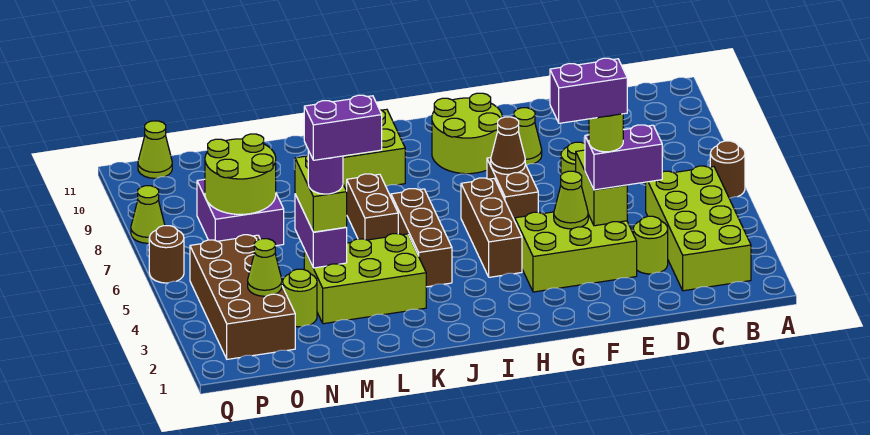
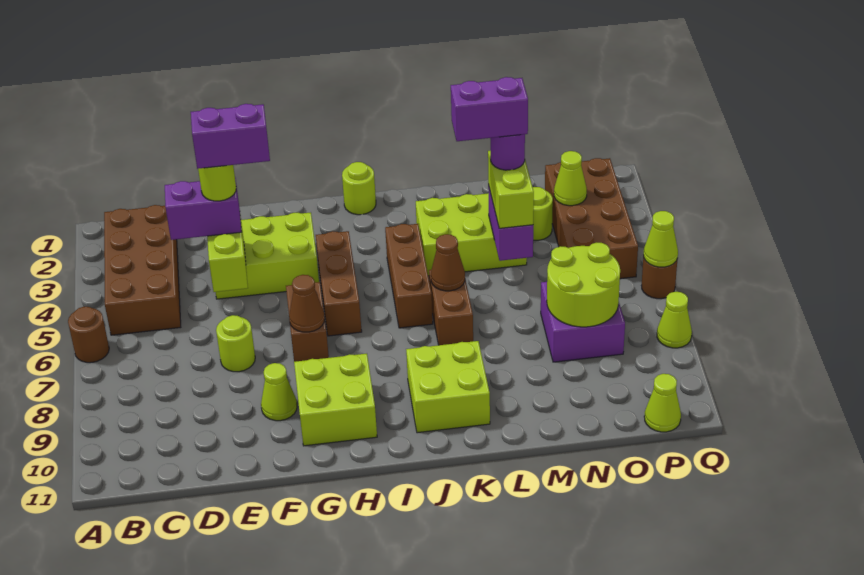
lime brick B2:C5 level 1 -> brown brick B2:C5 level 1
lime round brick D3 level 1 -> lime round brick I1 level 1
lime cone F4 level 2 -> lime cone Q6 level 2
lime round brick G9:H10 level 1 -> lime brick G9:H10 level 1
none -> brown cone K6 level 2

